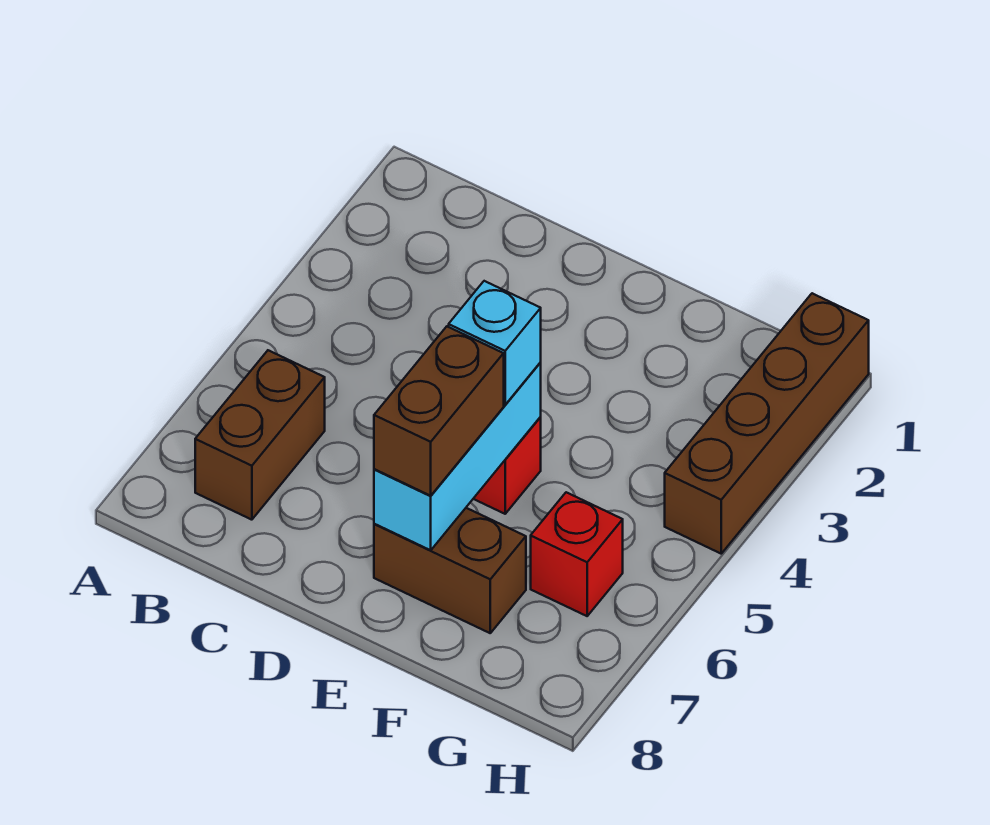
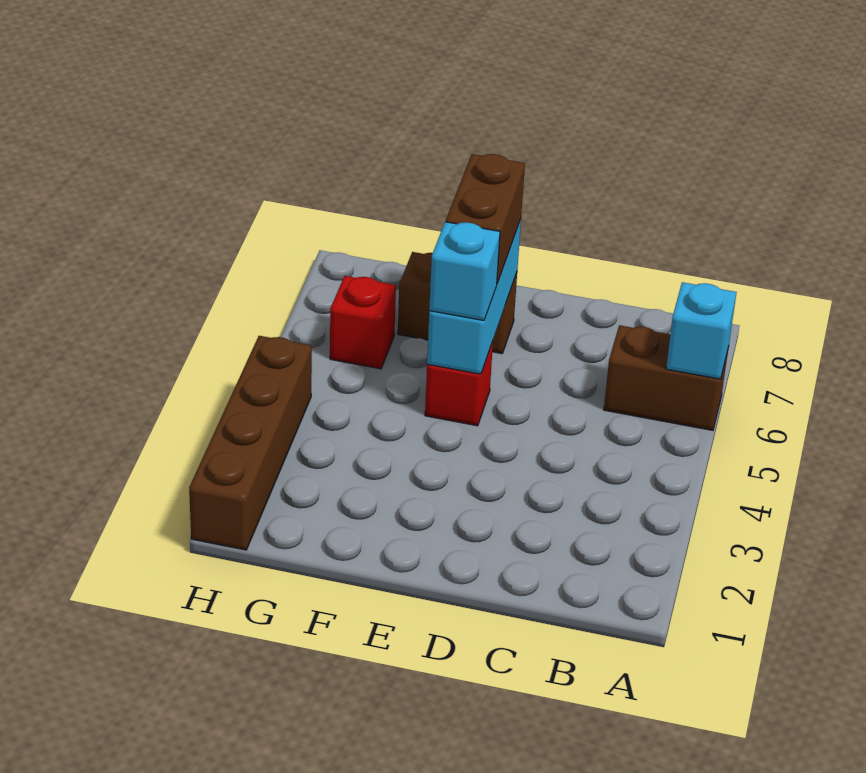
none -> cyan brick A6 level 2
brown brick B6:B7 level 1 -> brown brick A6:B6 level 1

